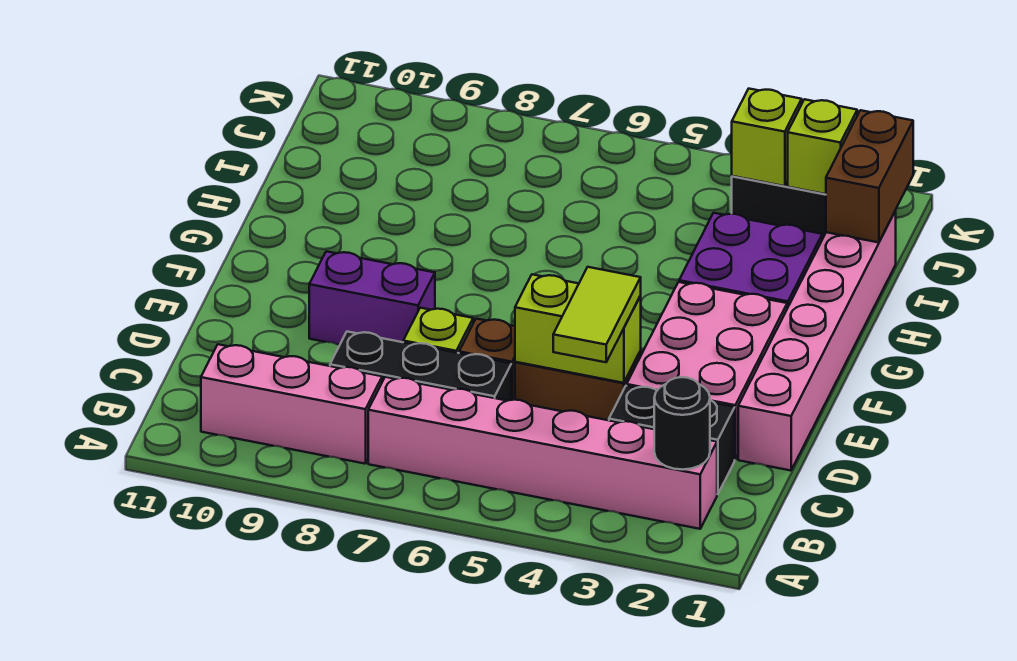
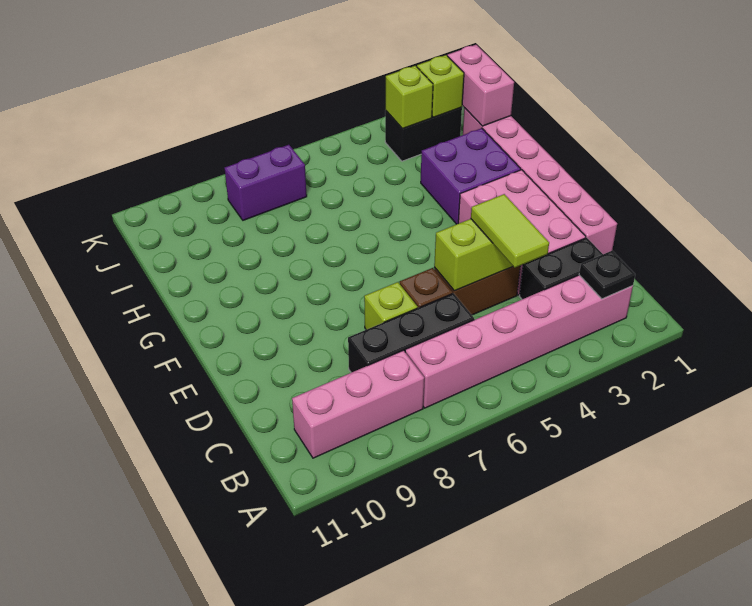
black round brick B2 level 2 -> black plate B2 level 2
purple brick E8:E9 level 1 -> purple brick J7:J8 level 1
brown brick I1:J1 level 2 -> pink brick I1:J1 level 2

